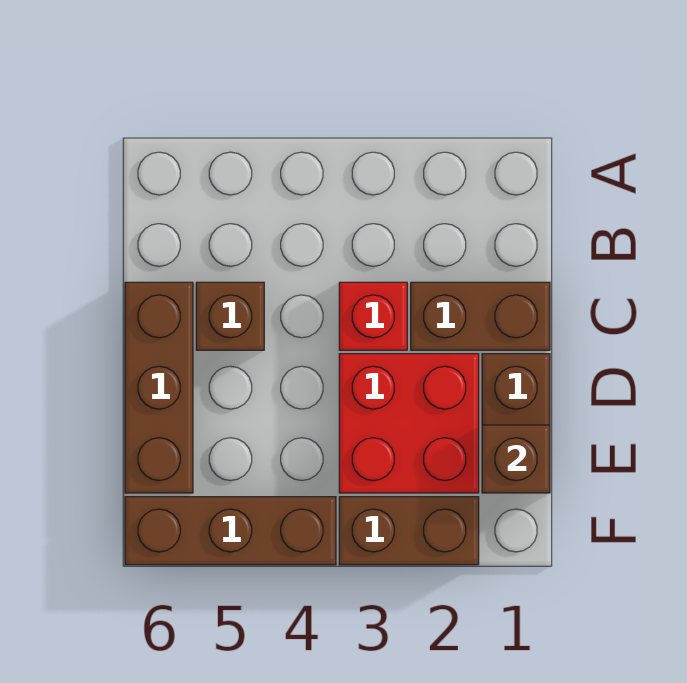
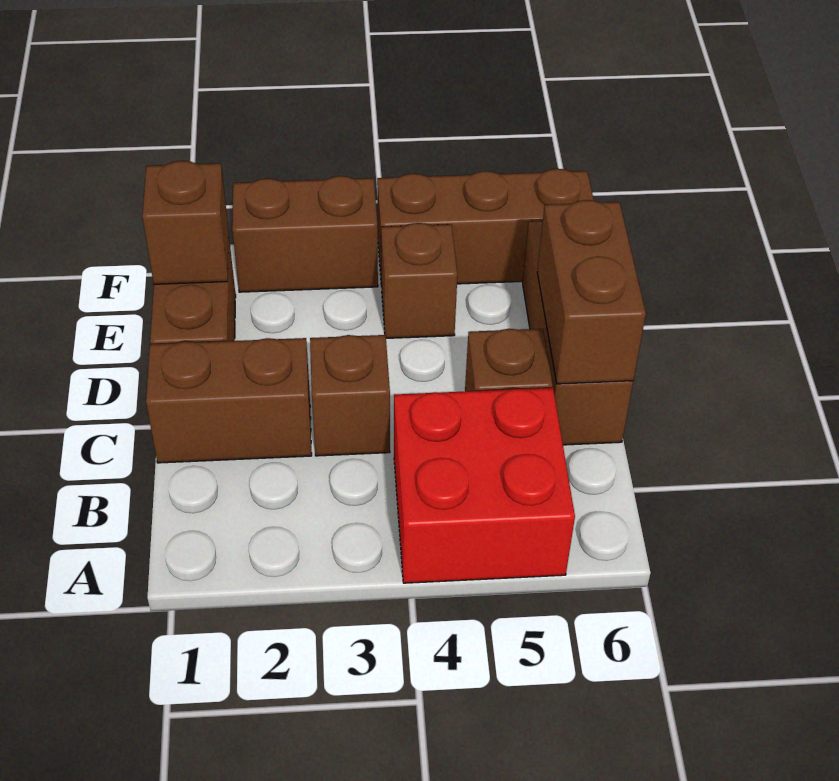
red brick C3 level 1 -> brown brick C3 level 1
none -> brown brick C6:D6 level 2
red brick D2:E3 level 1 -> red brick A4:B5 level 1
none -> brown brick E4 level 1

